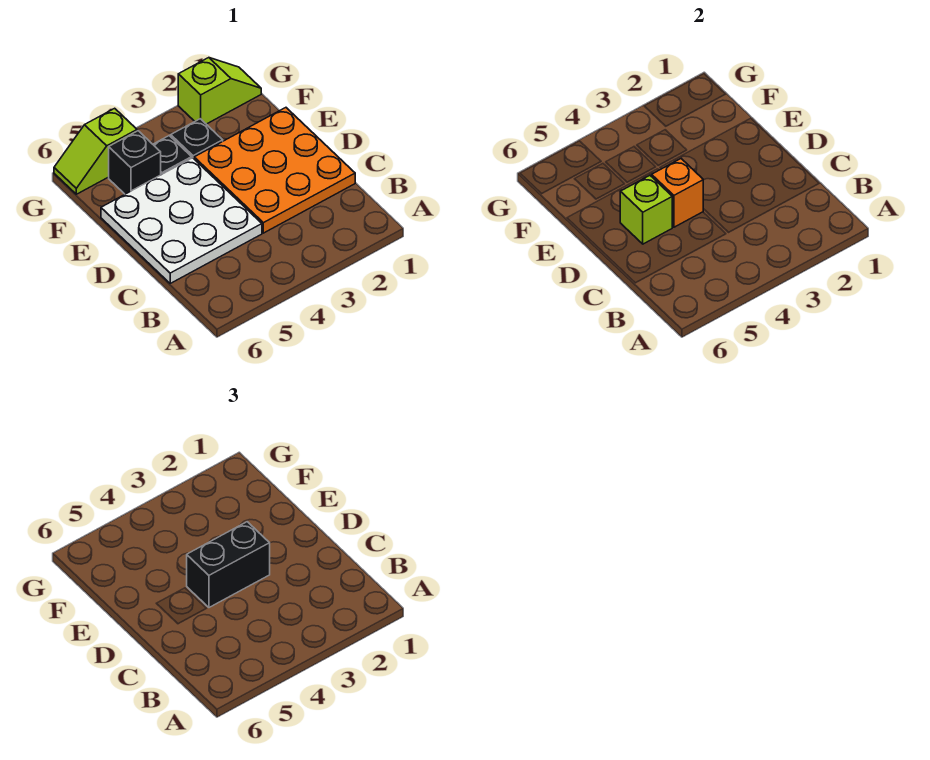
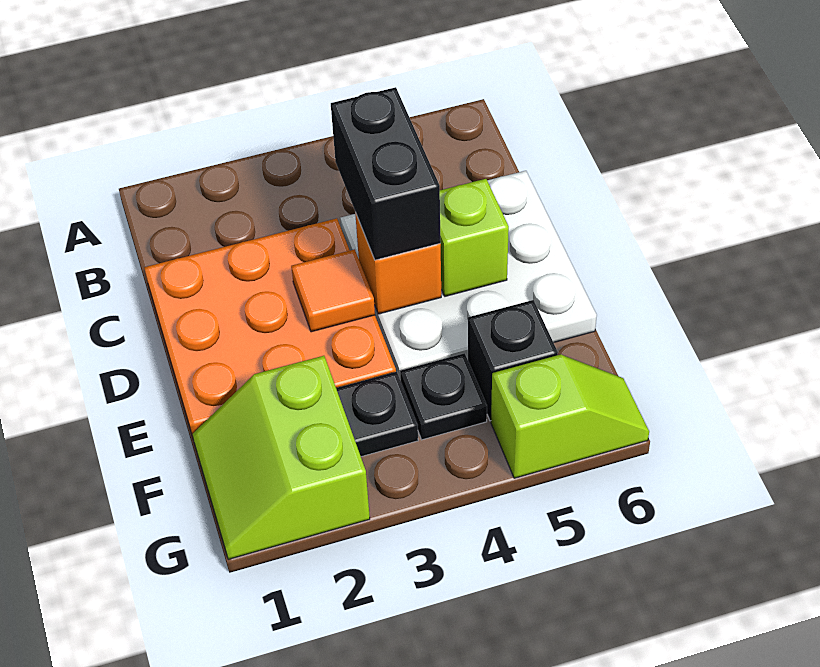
none -> orange tile D3 level 2
black brick D3:D4 level 3 -> black brick C4:D4 level 3
lime slope G1:G2 level 1 top 2 -> lime slope F1:G2 level 1 top 2

